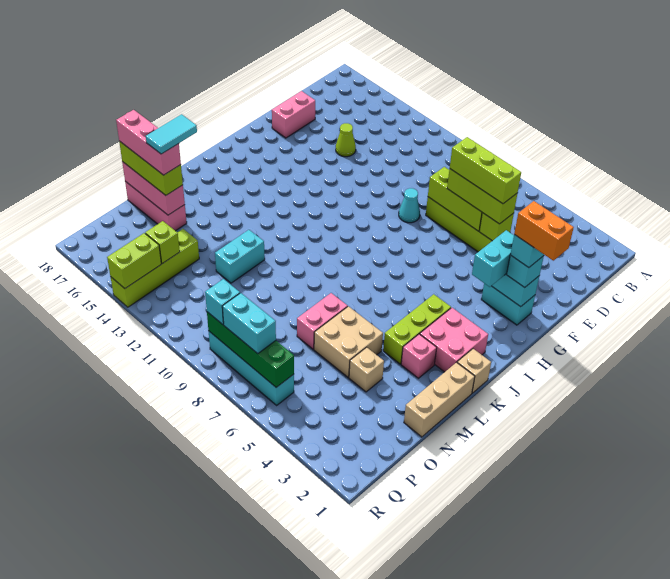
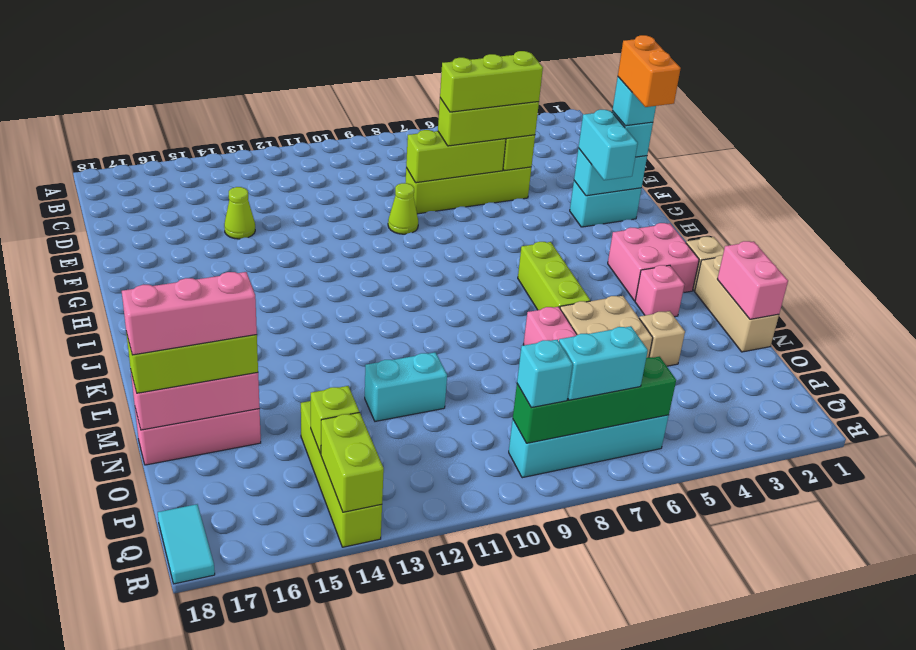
pink brick E17:F17 level 1 -> pink brick M1:N1 level 2
cyan cone F9 level 1 -> lime cone F9 level 1
orange brick G1:G2 level 5 -> orange brick G2:H2 level 5
lime brick J4:L4 level 1 -> lime brick J6:L6 level 1
cyan brick M12:N12 level 1 -> cyan brick N11:N12 level 1
cyan tile M16:N16 level 5 -> cyan tile Q18:R18 level 1

